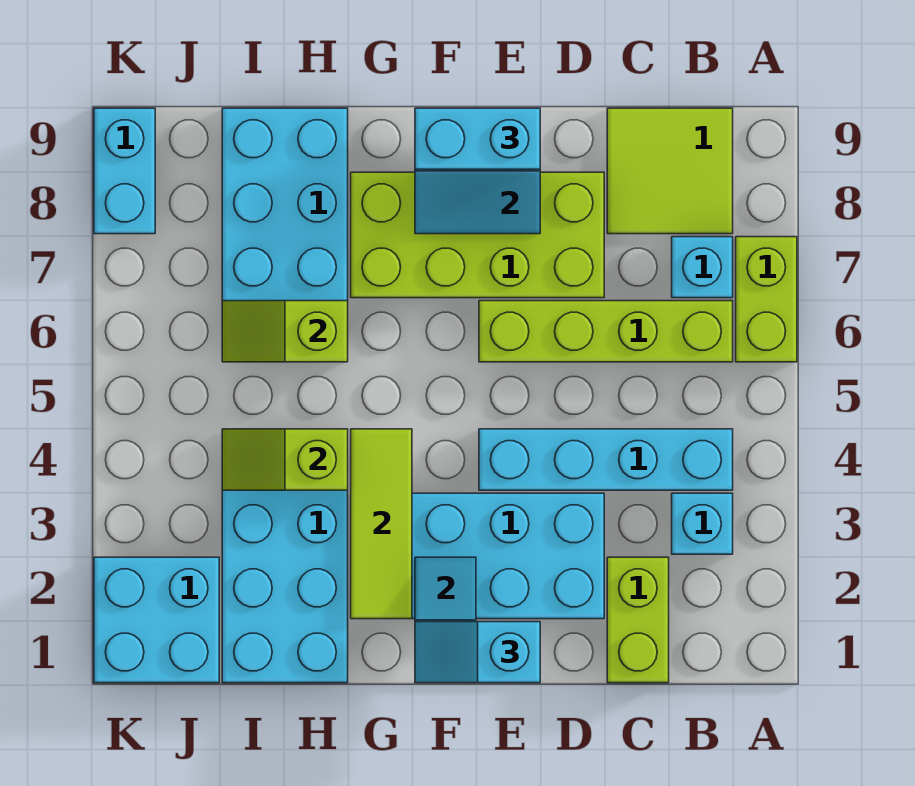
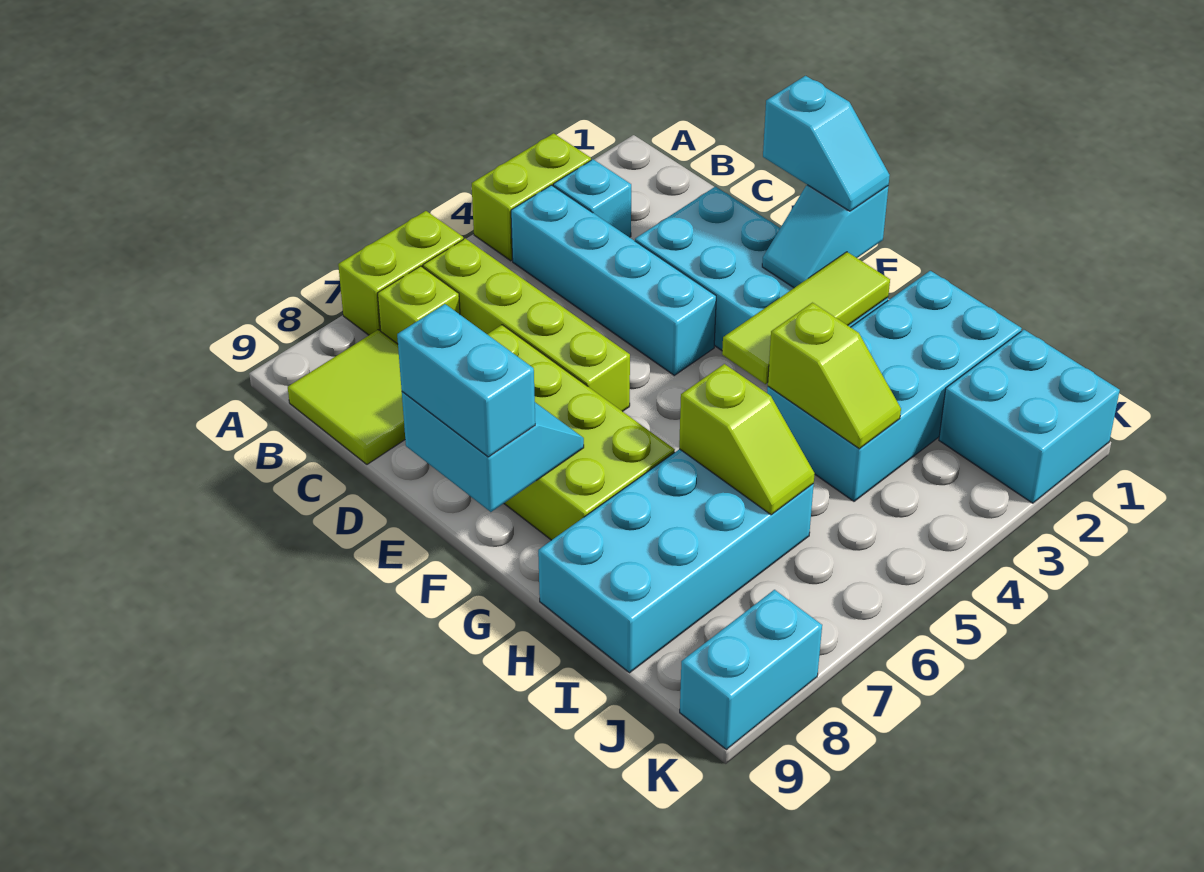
cyan brick B7 level 1 -> lime brick B7 level 1
lime brick C1:C2 level 1 -> lime brick A3:A4 level 1

